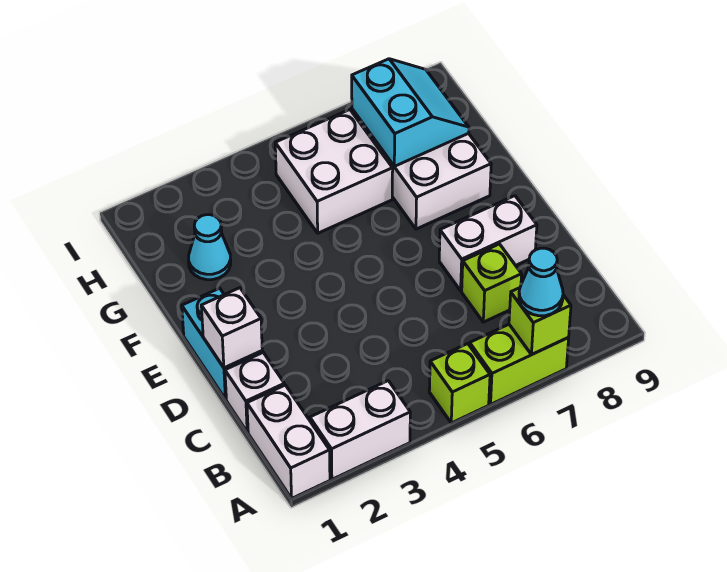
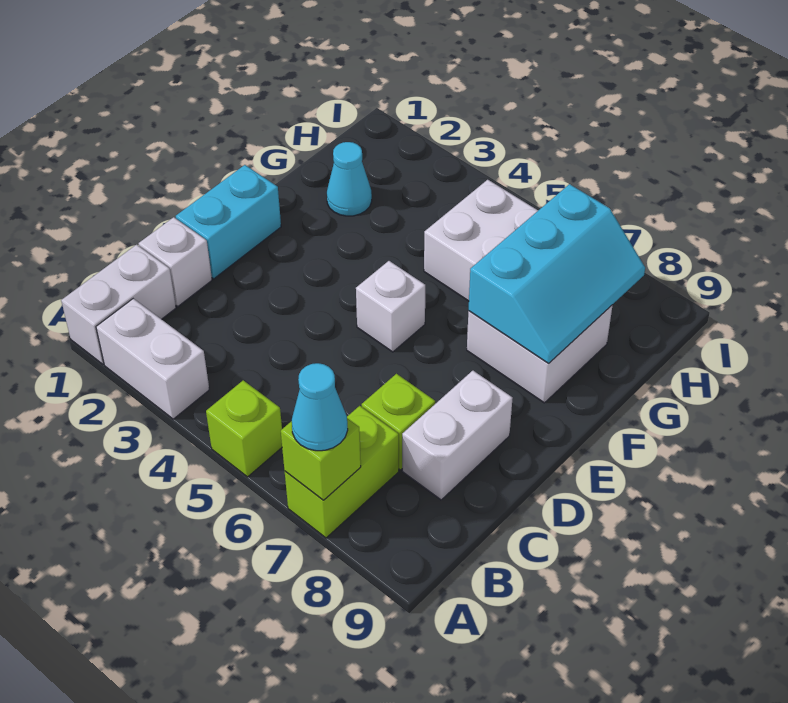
lime brick A6:A7 level 1 -> lime brick A7:B7 level 1
white brick D1 level 2 -> white brick E5 level 1
white brick D7:D8 level 1 -> white brick C8:D8 level 1
cyan slope G7:H8 level 2 top 7 -> cyan slope F7:H8 level 2 top 7

